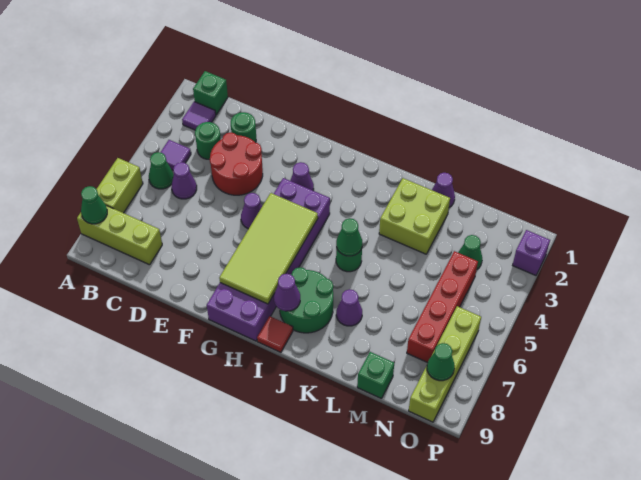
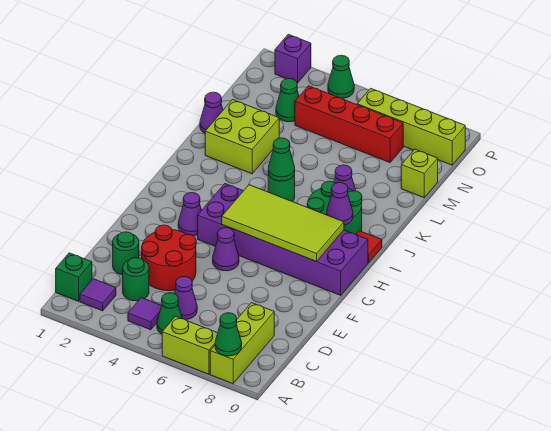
green brick M9 level 1 -> lime brick M9 level 1
green cone O8 level 2 -> green cone P4 level 1

